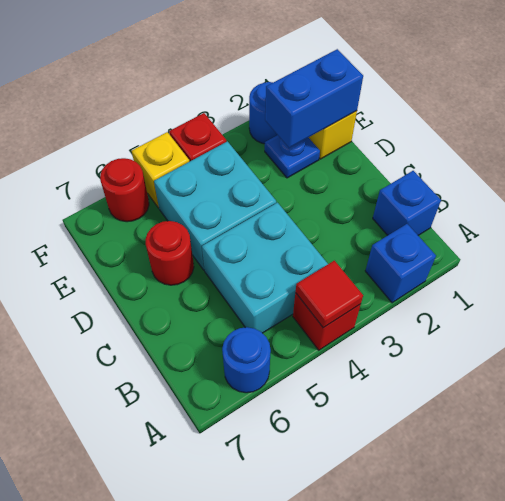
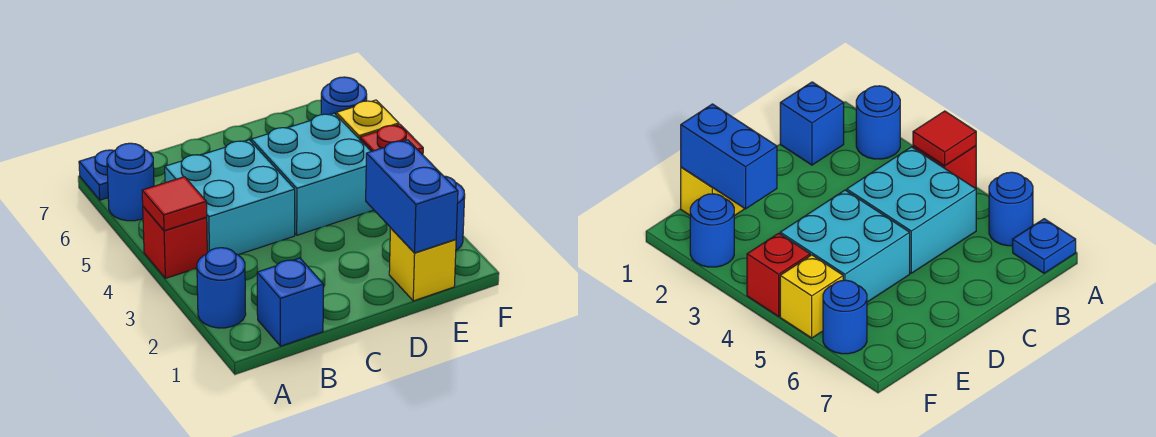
blue brick A2 level 1 -> blue round brick A2 level 1
red round brick D6 level 1 -> none
blue plate E2 level 1 -> blue plate A7 level 1
red round brick F6 level 1 -> blue round brick F6 level 1

